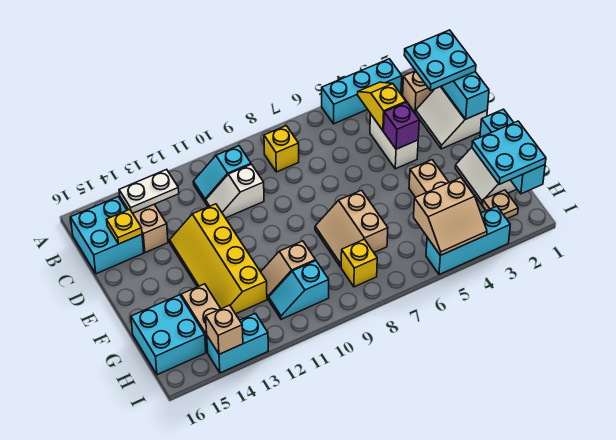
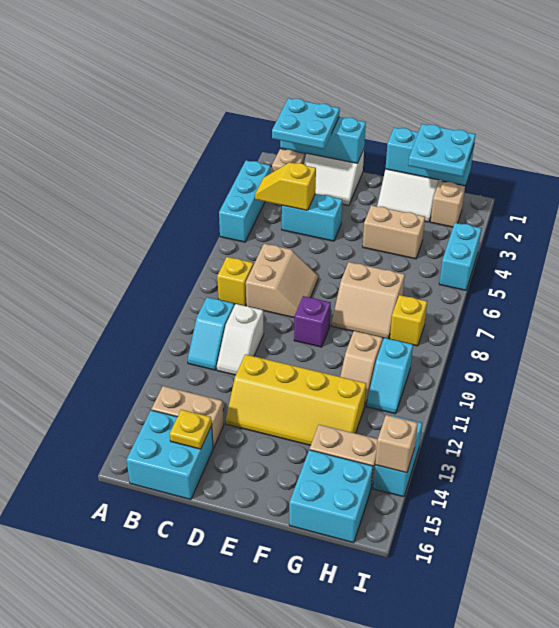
white plate B13:B14 level 2 -> none
white brick C4:D4 level 1 -> cyan brick C4:D4 level 1
purple brick D4 level 2 -> purple brick E9 level 1
tan plate H2 level 1 -> tan brick H2 level 1
tan slope H4:I5 level 2 top H -> tan slope C7:D8 level 1 top C
cyan brick I3:I5 level 1 -> cyan brick I4:I5 level 1

